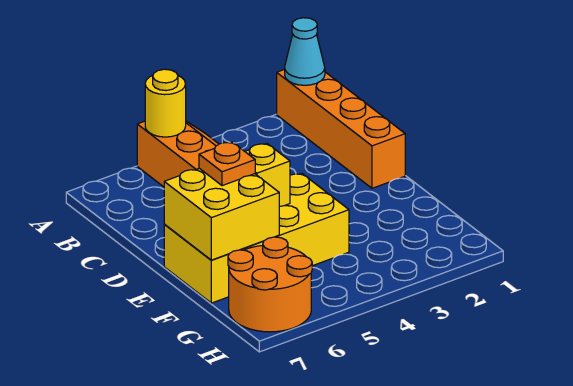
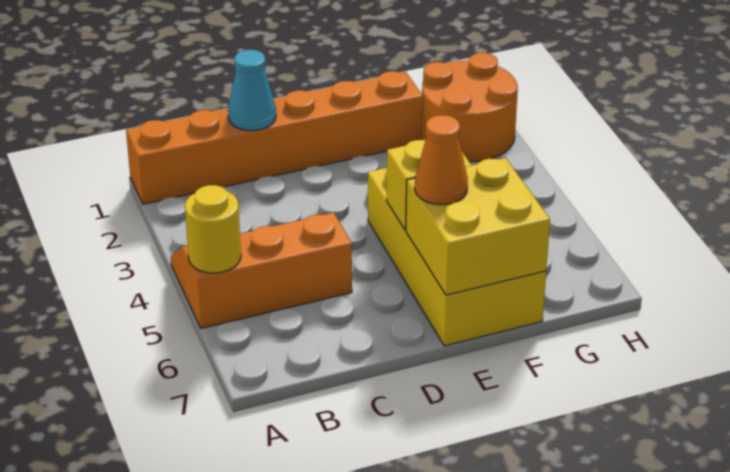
orange brick A1:D1 level 1 -> orange brick A1:F1 level 1
cyan cone A1 level 2 -> cyan cone C1 level 2
orange plate E6 level 3 -> orange cone E6 level 3
orange round brick G6:H7 level 1 -> orange round brick G1:H2 level 1

